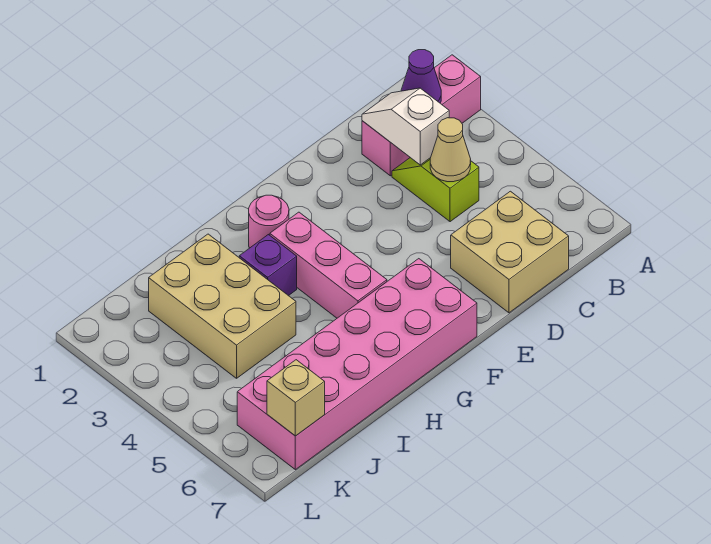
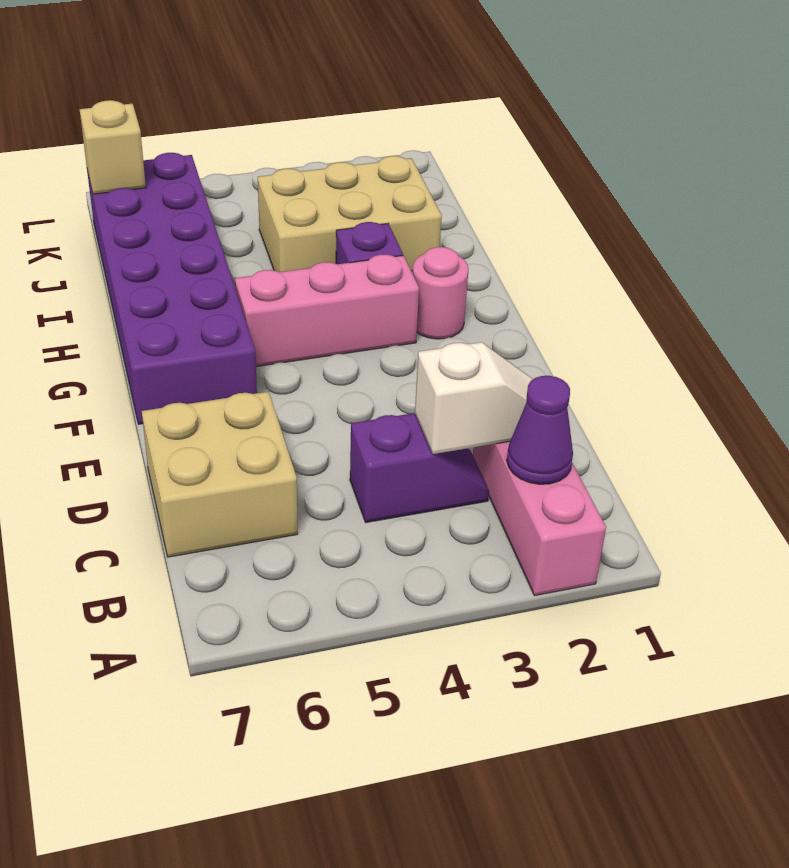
lime slope C3:C4 level 1 top 4 -> purple slope C3:C4 level 1 top 4
tan cone C4 level 2 -> none
pink brick F6:K7 level 1 -> purple brick F6:K7 level 1

